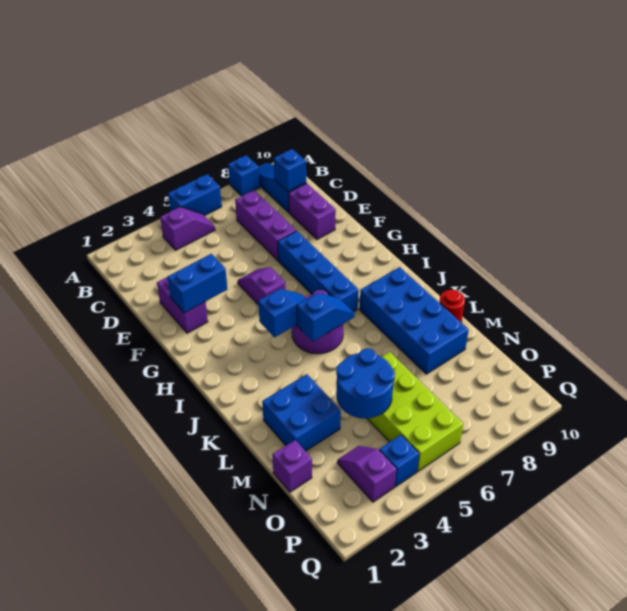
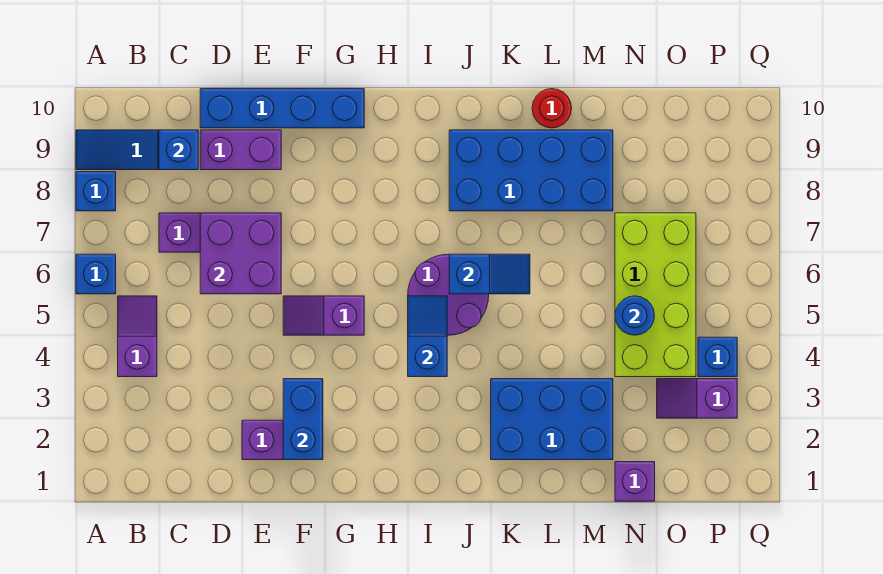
blue brick A5:A6 level 1 -> blue brick A6 level 1
none -> purple brick D6:E7 level 2
blue brick F7:I7 level 1 -> blue brick D10:G10 level 1
blue slope J5:J6 level 2 top 5 -> blue slope J6:K6 level 2 top J
blue brick L2:M3 level 1 -> blue brick K2:M3 level 1
blue round brick M4:N5 level 2 -> blue round brick N5 level 2
lime brick M5:P6 level 1 -> lime brick N4:O7 level 1

